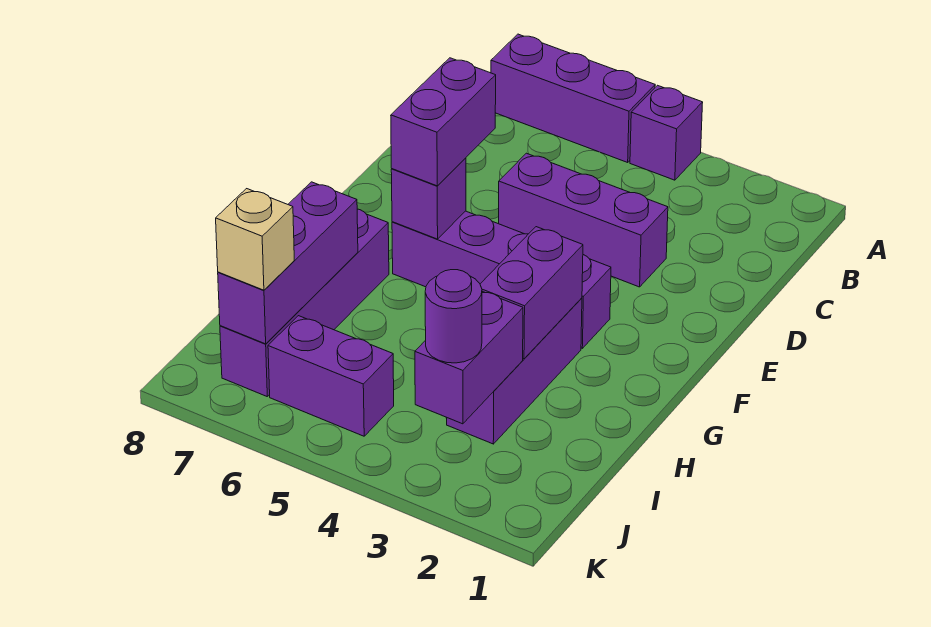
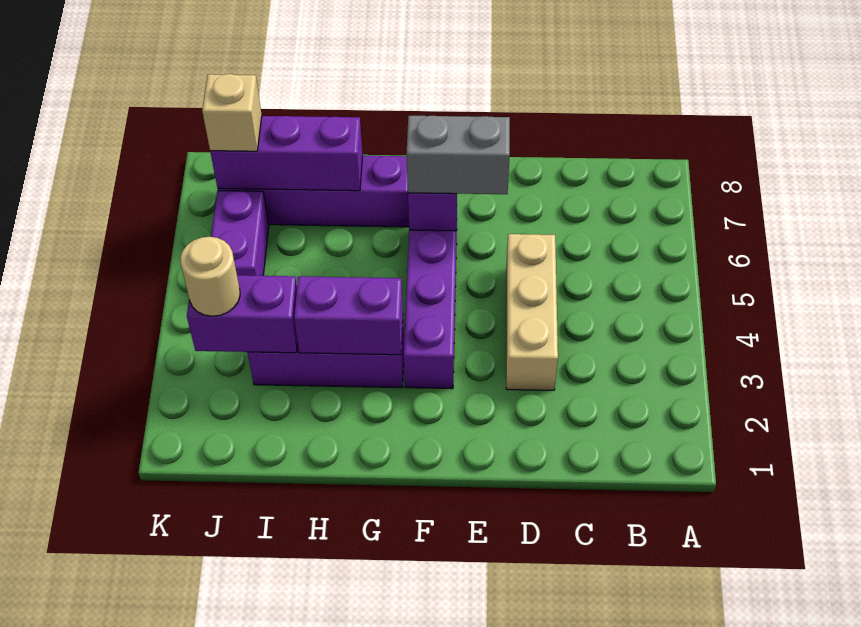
purple brick A4 level 1 -> none
purple brick A5:A7 level 1 -> none
purple brick D3:D5 level 1 -> tan brick D3:D5 level 1
purple brick E6:F6 level 3 -> grey brick E6:F6 level 3
purple round brick J3 level 3 -> tan round brick J3 level 3

